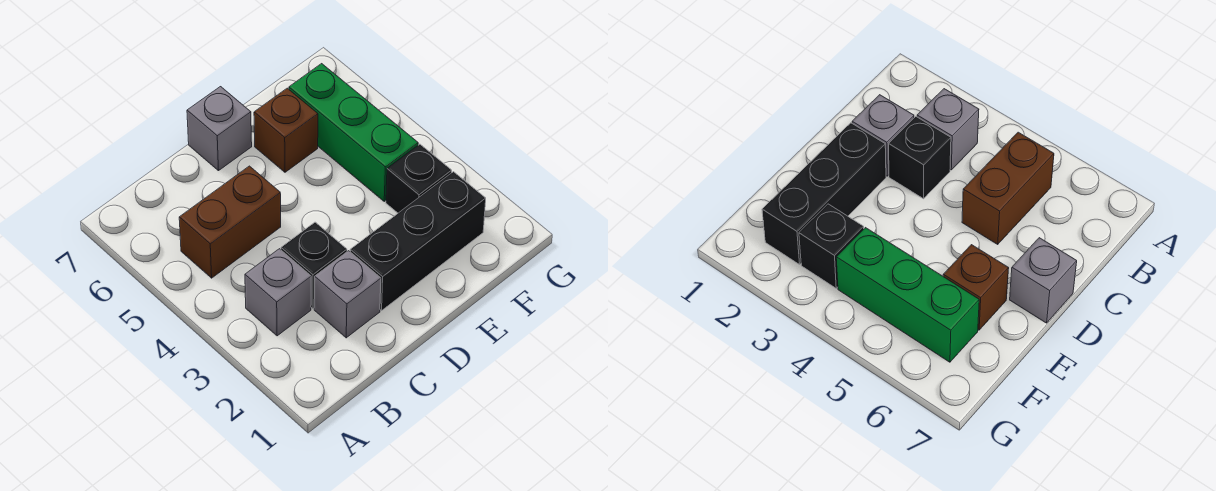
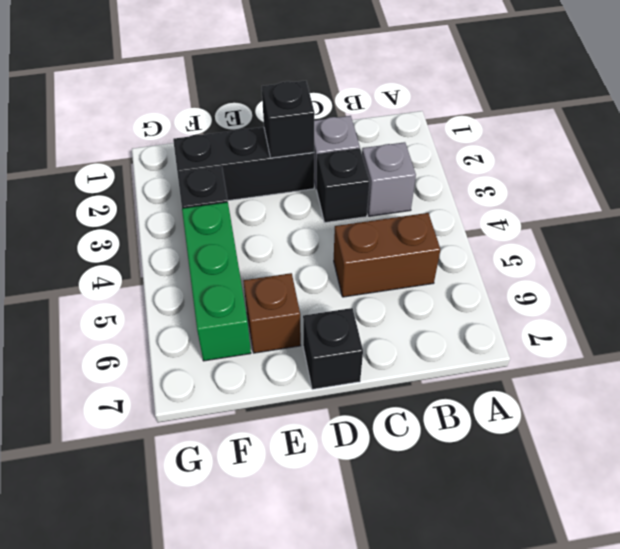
none -> black brick D2 level 2
grey brick D7 level 1 -> black brick D7 level 1

